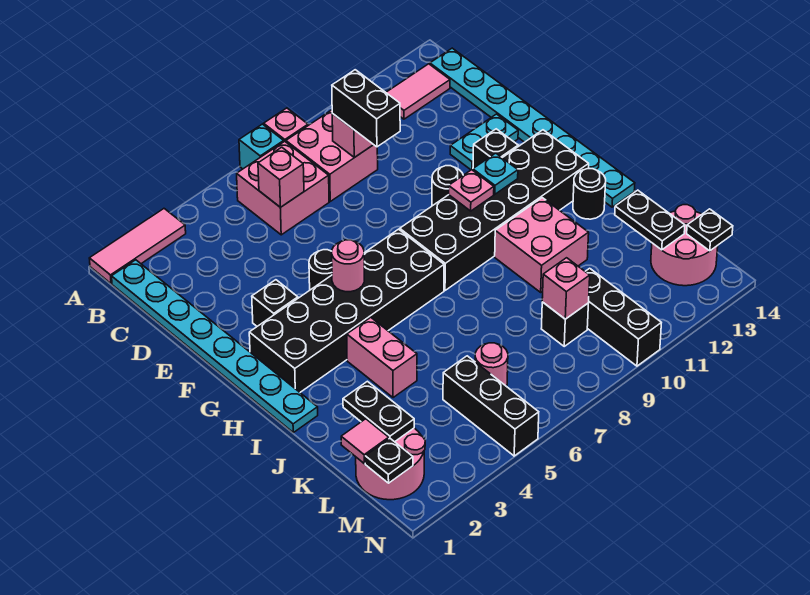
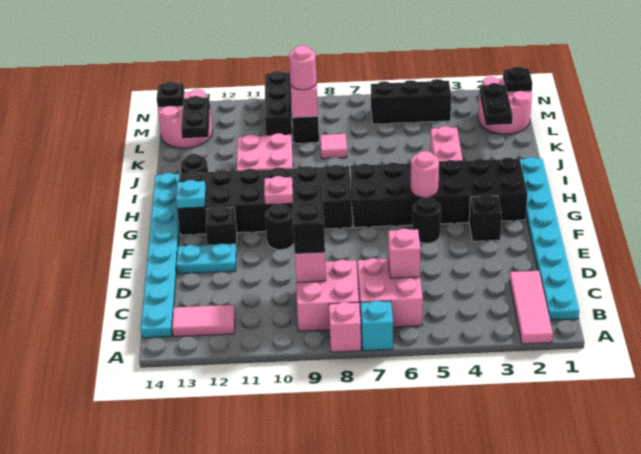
pink tile A1:A3 level 1 -> pink tile A2:C2 level 1
cyan plate G11 level 2 -> cyan plate G13 level 2
pink tile L1 level 2 -> pink tile K8 level 1
black brick L5:N5 level 1 -> black brick M4:M6 level 1
pink round brick L6 level 1 -> pink round brick L9 level 3

